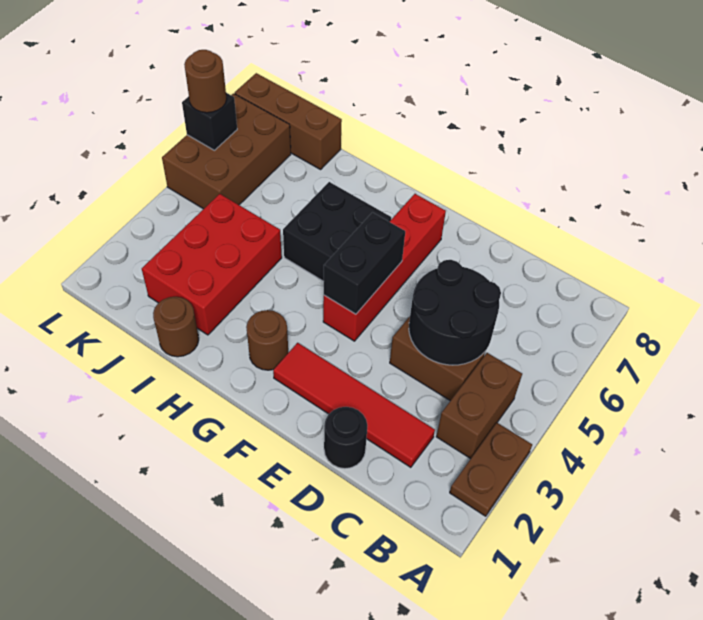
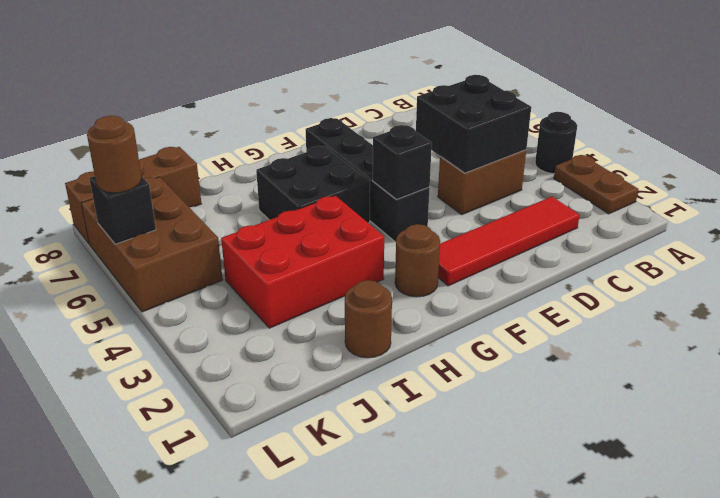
brown brick B3:B4 level 1 -> none
black round brick C4:D5 level 2 -> black brick C4:D5 level 2
black round brick D1 level 1 -> black round brick A4 level 1
red brick F4:F7 level 1 -> black brick F4:F7 level 1
black brick F4:F5 level 2 -> black brick F4 level 2
red brick I2:J4 level 1 -> red brick H3:J4 level 1

